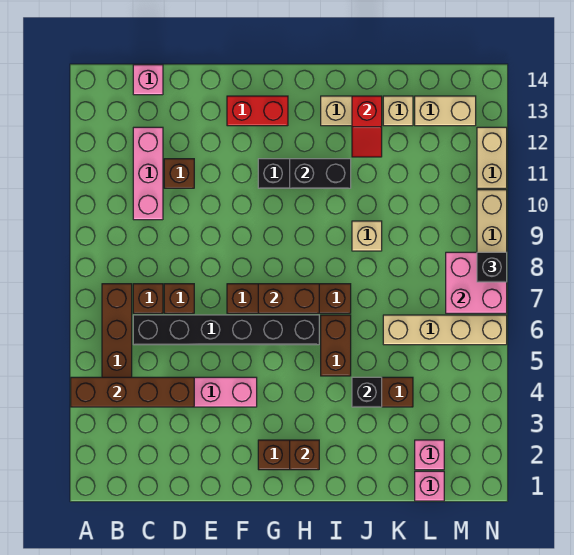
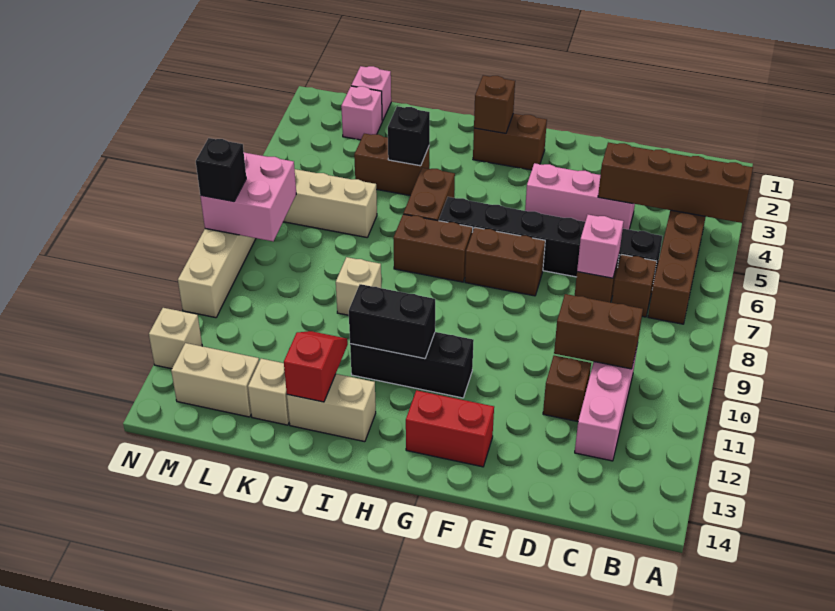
pink brick C14 level 1 -> pink brick D7 level 2
brown brick G7:H7 level 2 -> brown brick C10:D10 level 2
tan brick N11:N12 level 1 -> tan brick N12 level 1

